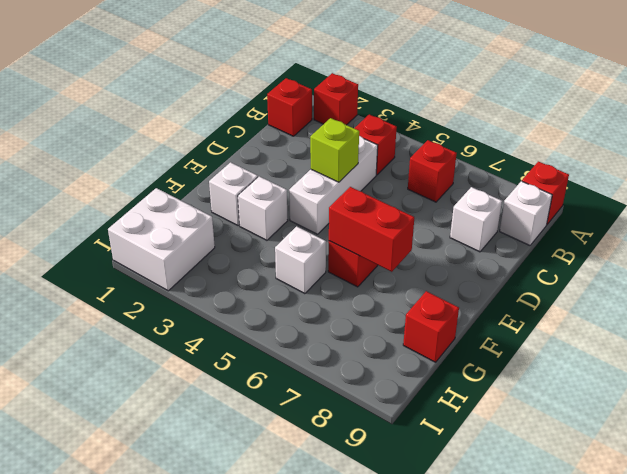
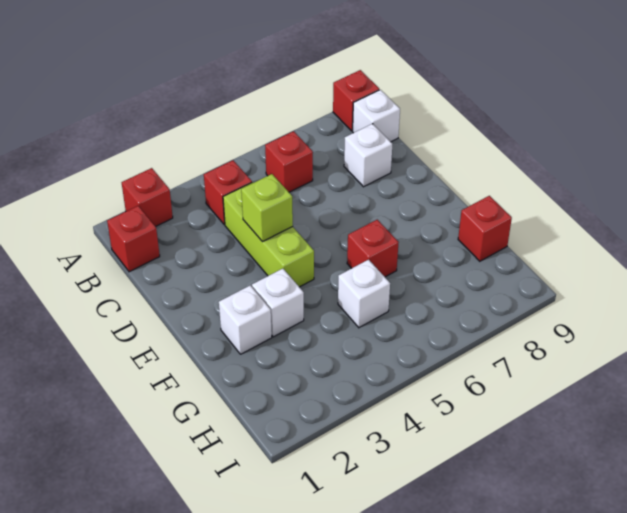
white brick C4:E4 level 1 -> lime brick C4:E4 level 1
red brick F6:F7 level 2 -> none
white brick H1:I2 level 1 -> none

